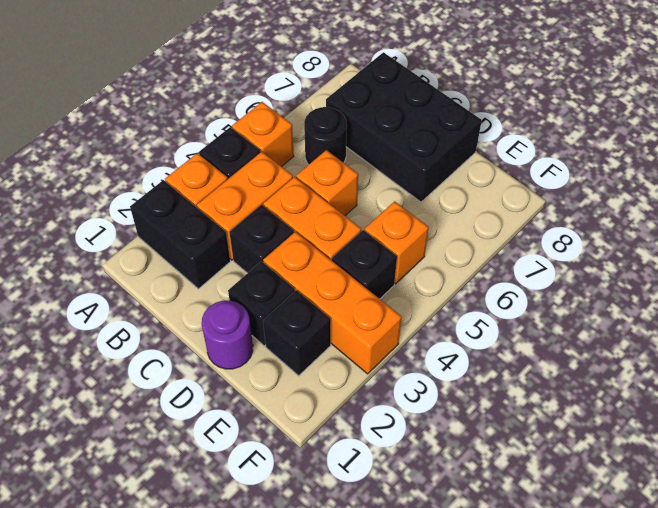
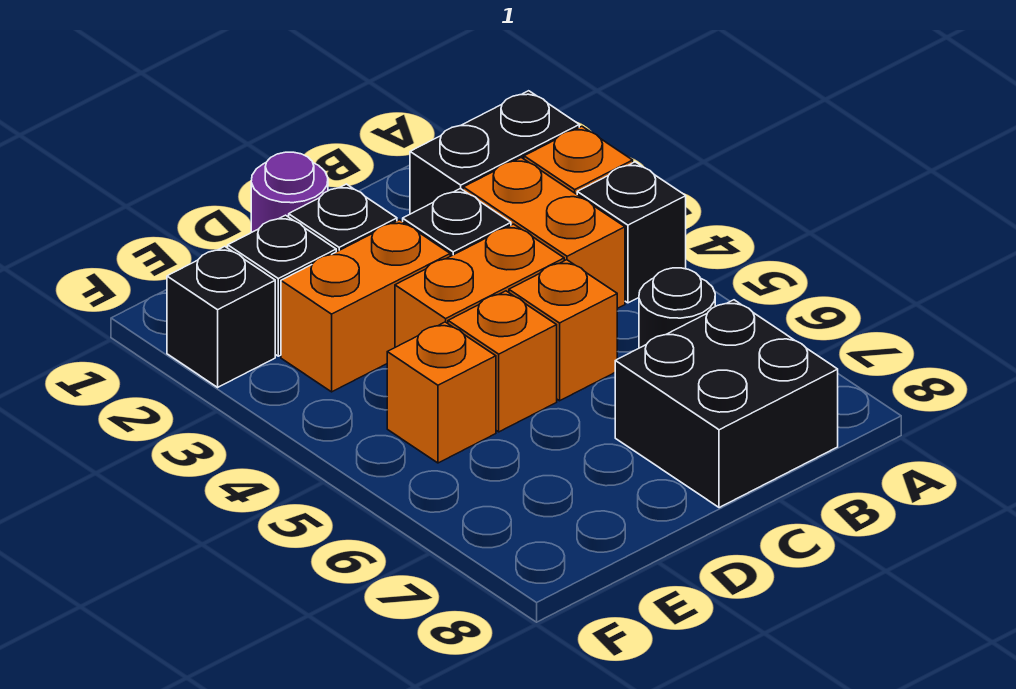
orange brick A5 level 1 -> orange brick D5 level 1
black brick B7:D8 level 1 -> black brick B7:C8 level 1
orange brick D3:F3 level 1 -> orange brick D3:E3 level 1
black brick E4 level 1 -> black brick F2 level 1

